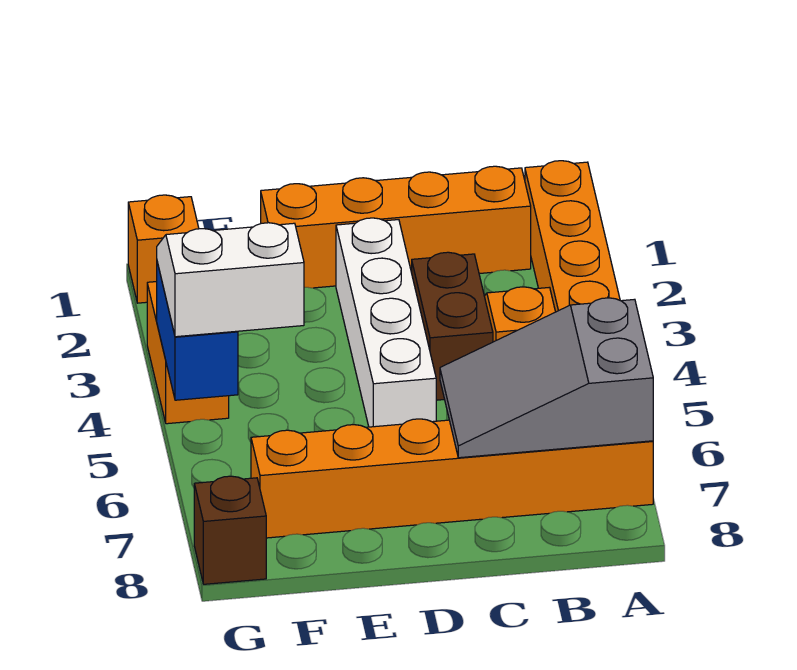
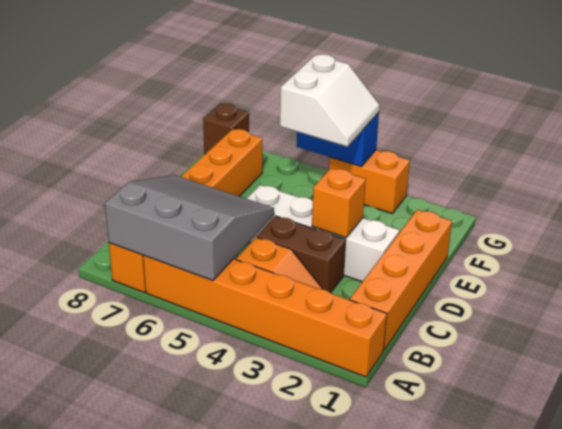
grey slope A6:C7 level 2 top A -> grey slope A5:C7 level 2 top A
orange brick G1 level 1 -> orange brick D3 level 2

